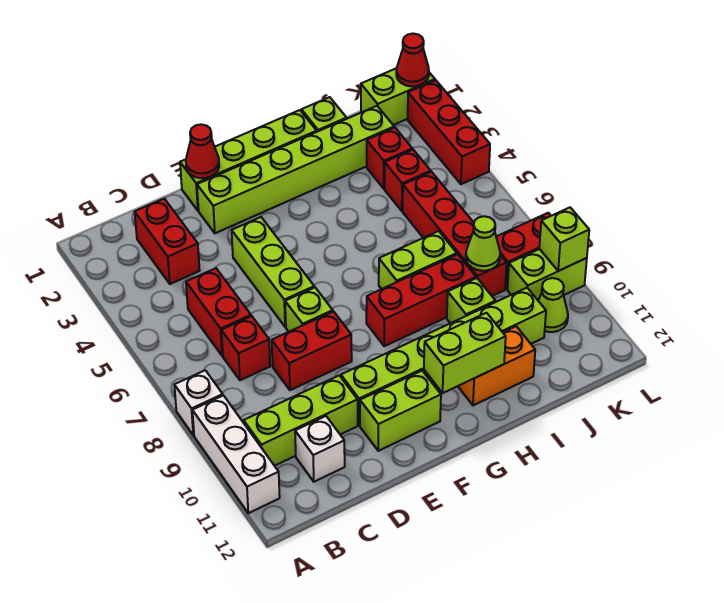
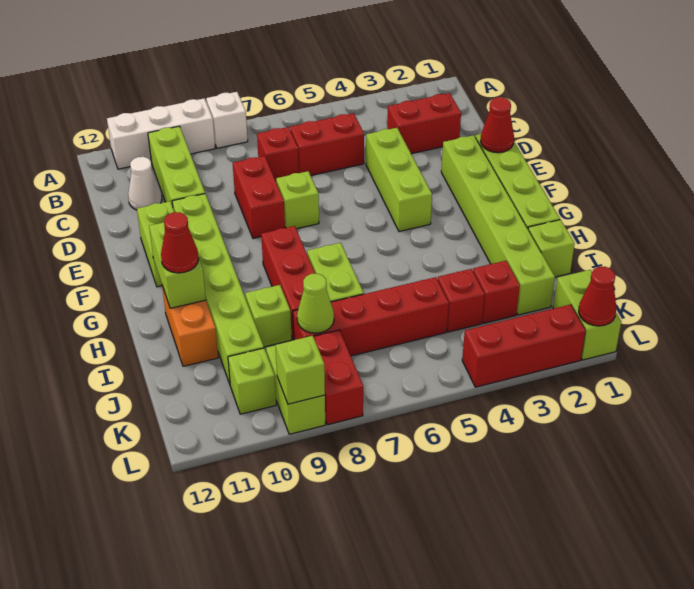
white brick C11 level 1 -> white cone C11 level 1
lime brick E4:E6 level 1 -> lime brick D4:F4 level 1
none -> red cone H11 level 3
lime cone K10 level 1 -> lime brick K10 level 1

